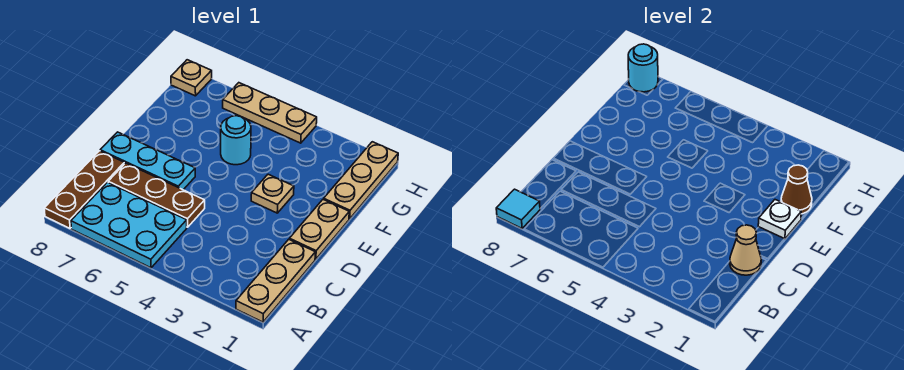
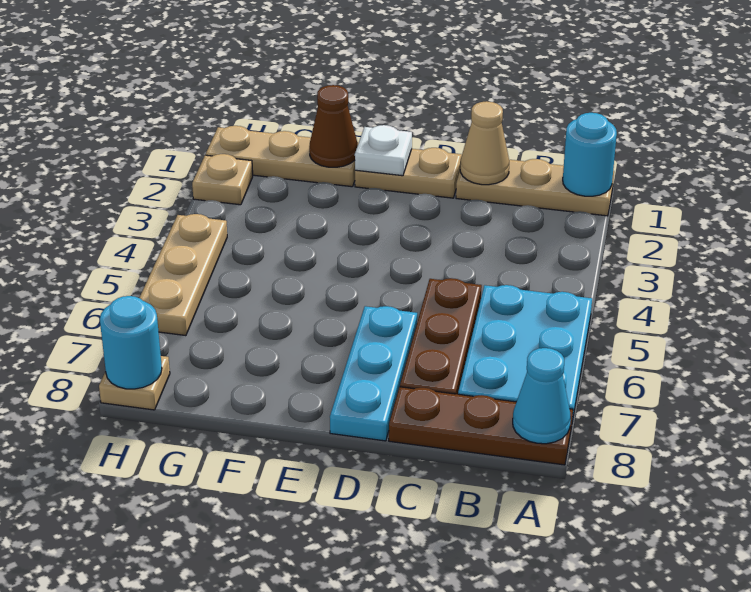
cyan tile A8 level 2 -> cyan cone A8 level 2
tan plate E3 level 1 -> tan plate H2 level 1
cyan round brick F5 level 1 -> cyan round brick A1 level 2

